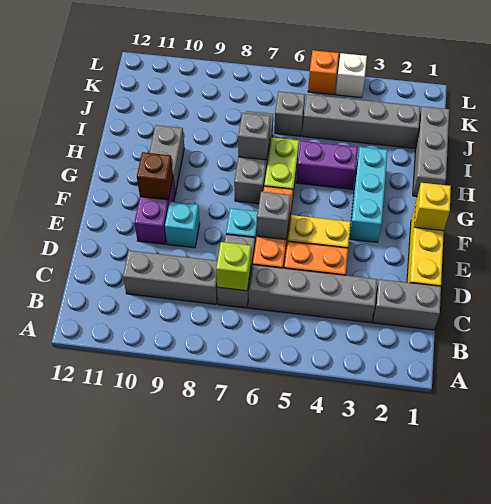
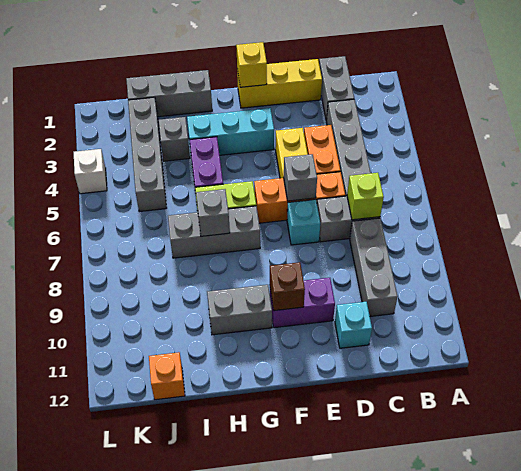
cyan brick E9 level 1 -> cyan brick D11 level 1
grey brick J6 level 1 -> grey brick I3 level 1
orange brick L5 level 1 -> orange brick J12 level 1

